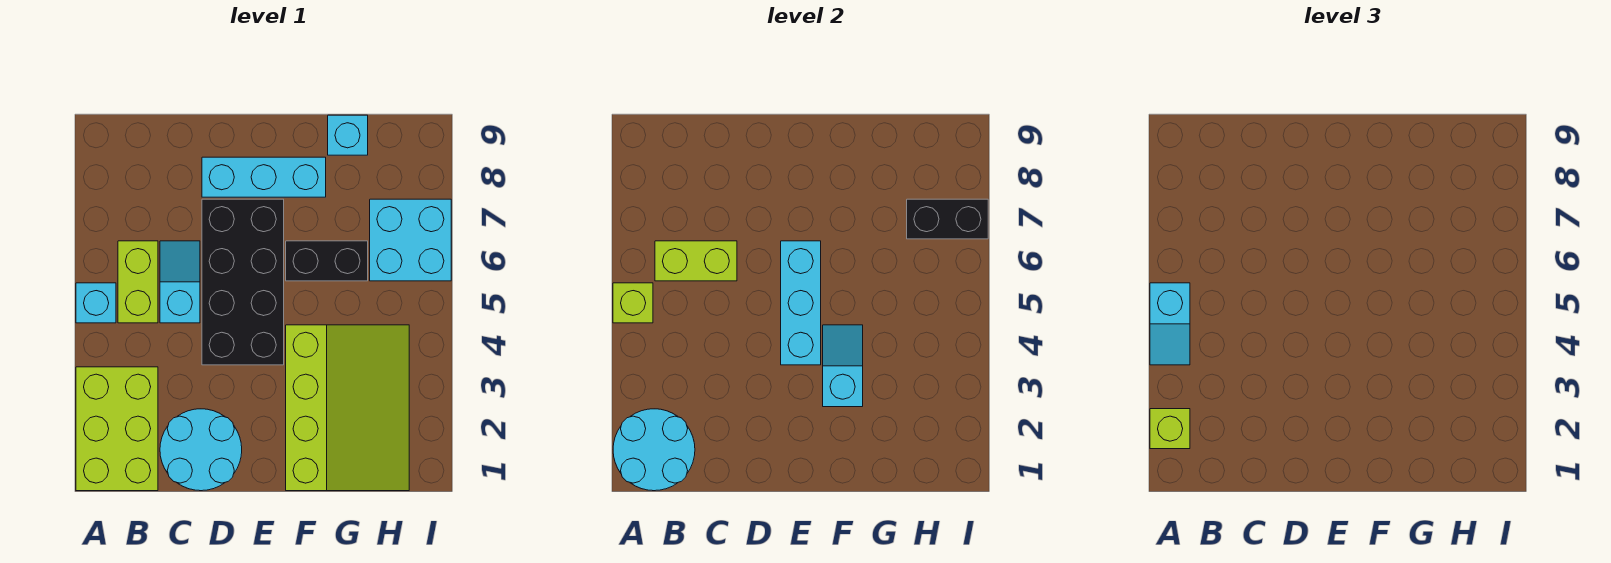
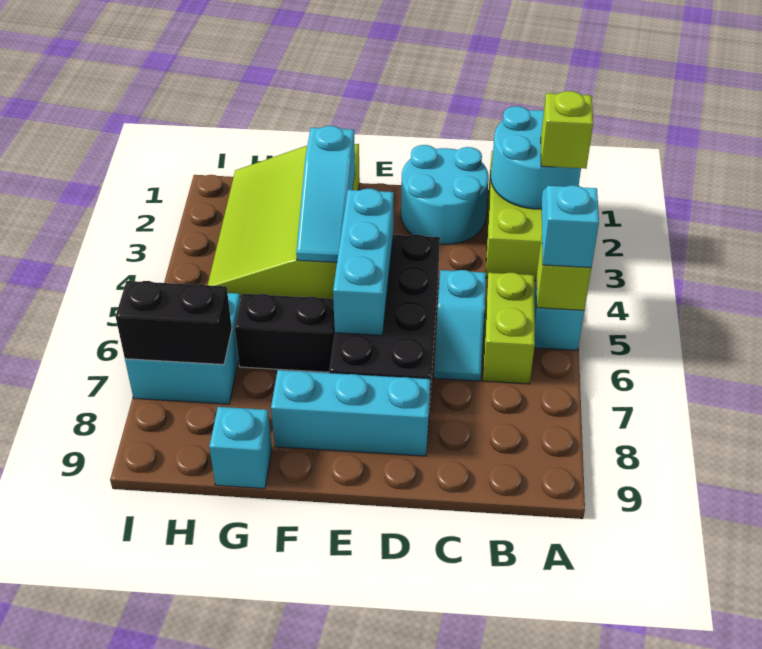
lime brick B6:C6 level 2 -> none
cyan slope F3:F4 level 2 top 3 -> cyan slope F2:F4 level 2 top 2

